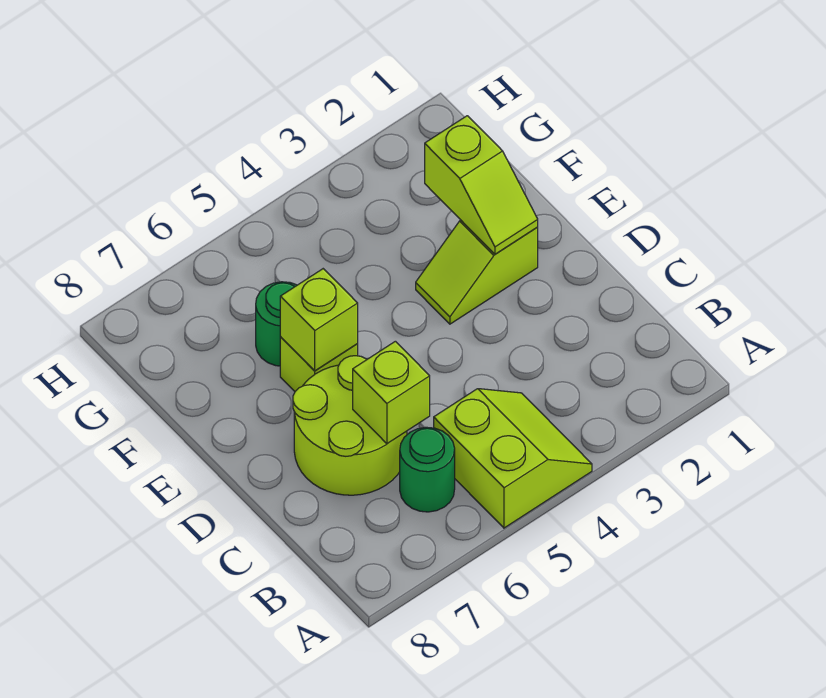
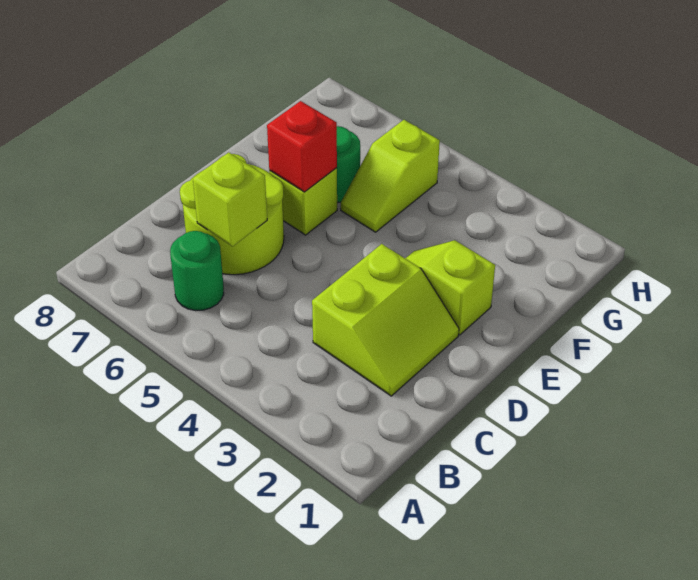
lime slope A4:B5 level 1 top 5 -> lime slope C2:D3 level 1 top 3
lime slope E2:F2 level 2 top F -> lime slope F5:G5 level 1 top G
lime brick E6 level 2 -> red brick E6 level 2

